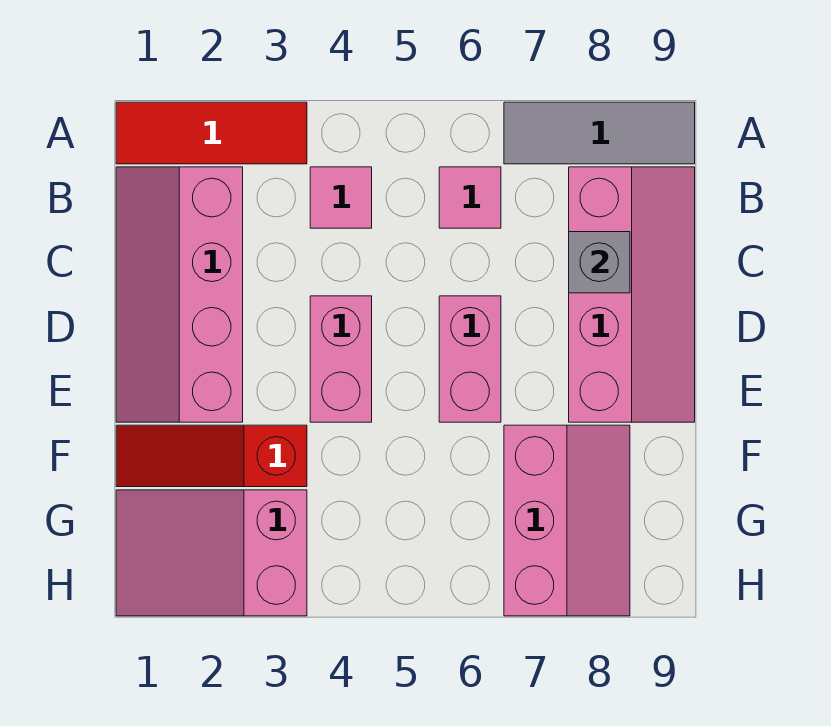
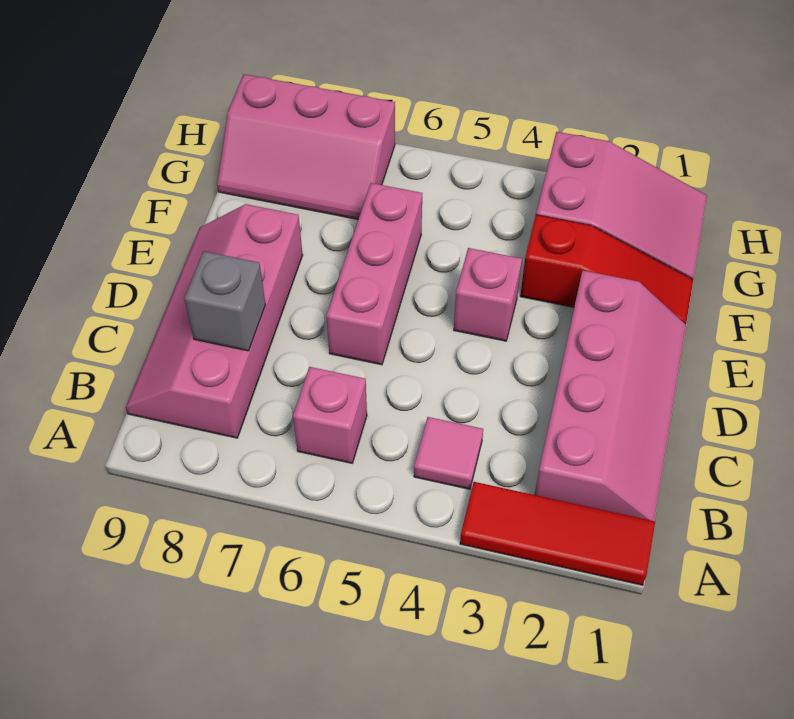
grey tile A7:A9 level 1 -> none
pink tile B6 level 1 -> pink brick B6 level 1
pink brick D4:E4 level 1 -> pink brick E4 level 1
pink brick D6:E6 level 1 -> pink brick D6:F6 level 1
pink slope F7:H8 level 1 top 7 -> pink slope G7:H9 level 1 top H

